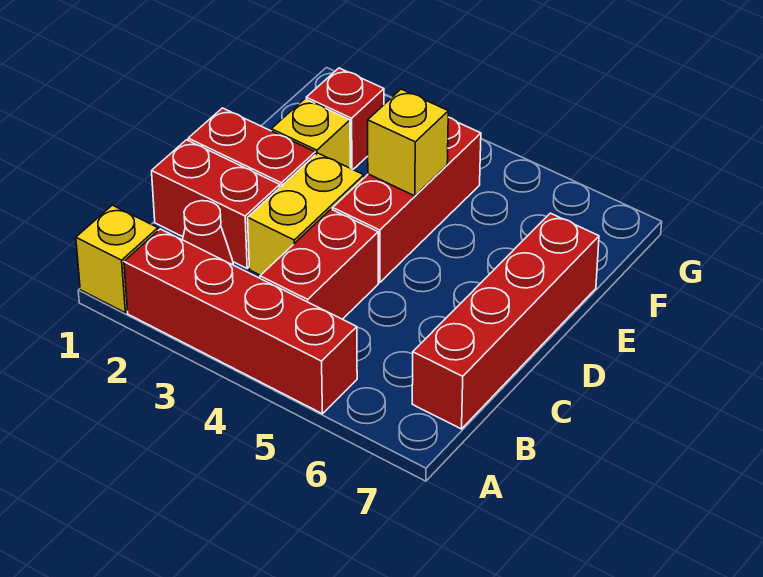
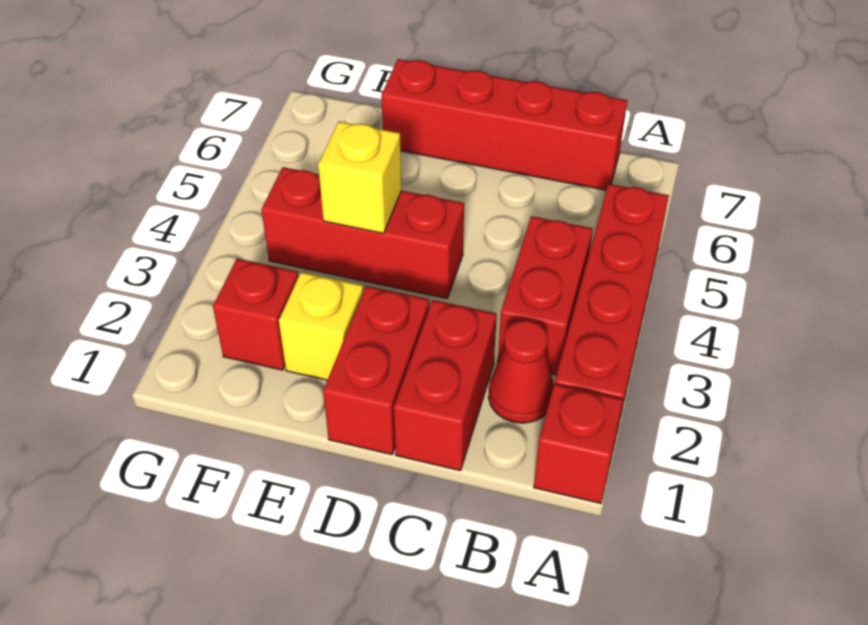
yellow brick A1 level 1 -> red brick A1 level 1
red brick B4:C4 level 1 -> red brick B3:B4 level 1
yellow brick C3:D3 level 1 -> none

